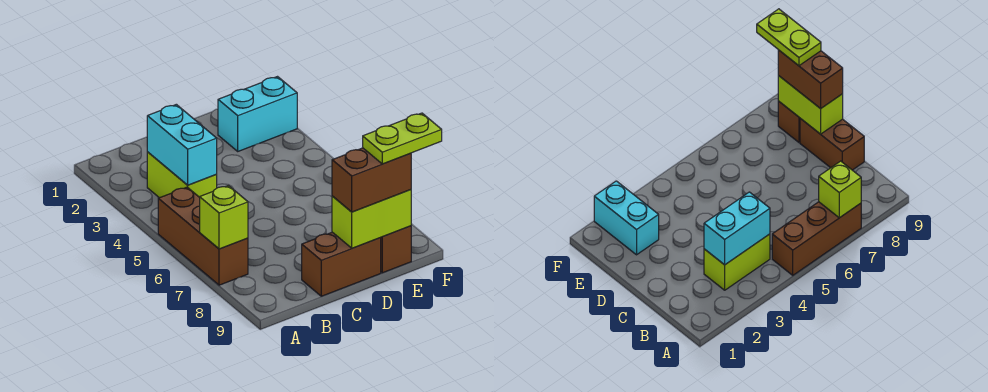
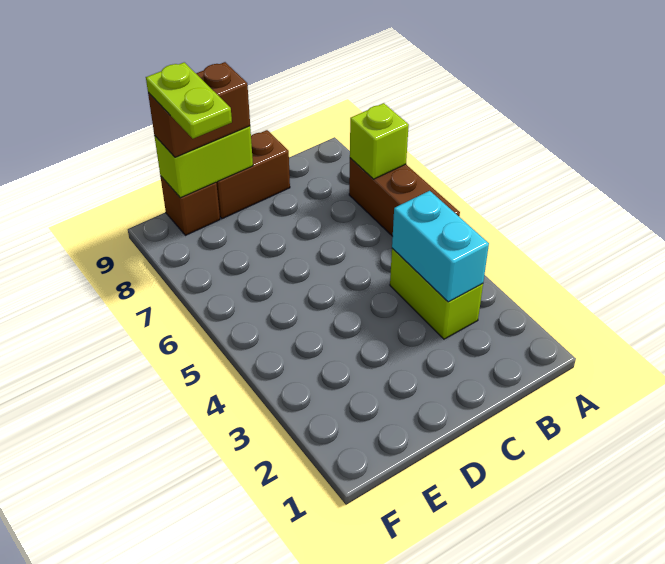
cyan brick E2:F2 level 1 -> none
lime plate E9:F9 level 4 -> lime plate E8:E9 level 4

